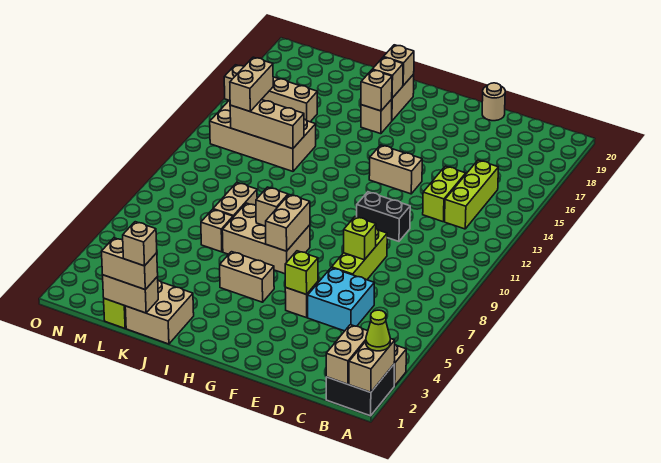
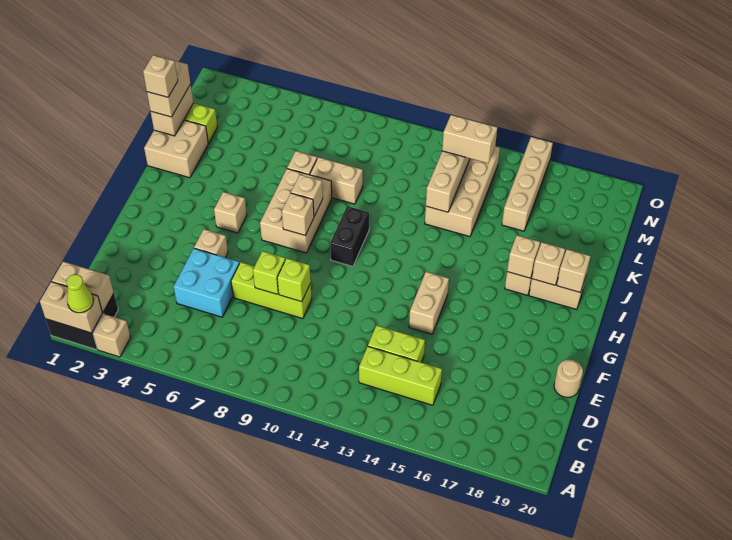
black brick E11:F11 level 1 -> black brick H10:I10 level 1
lime brick F5 level 2 -> lime brick E9 level 2
tan brick H5:I5 level 1 -> tan brick H5 level 1
tan brick H7:H8 level 2 -> tan brick H8 level 2

